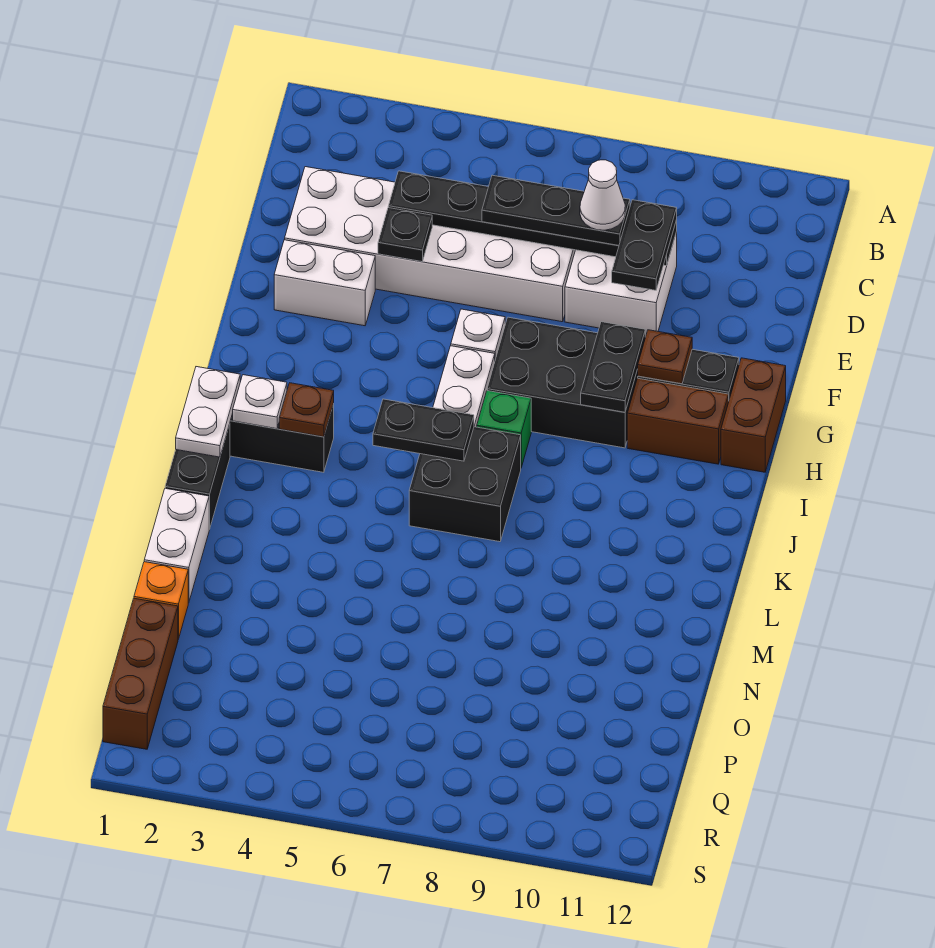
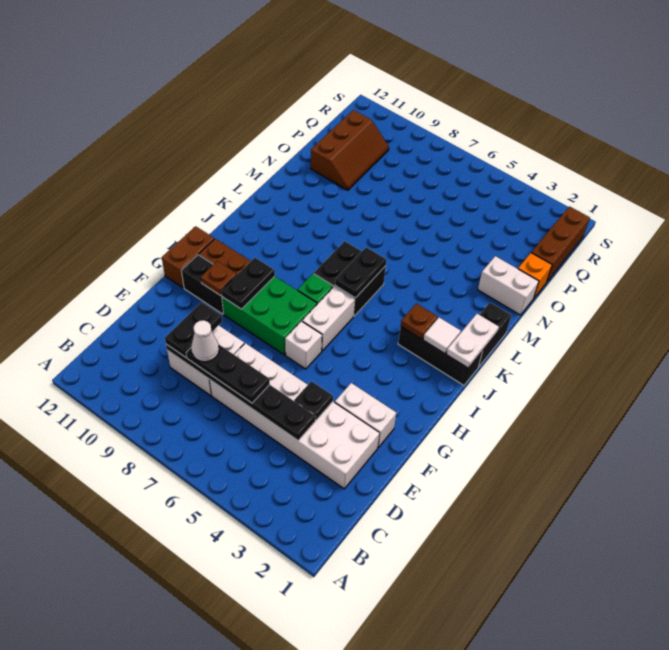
black brick G7:H9 level 1 -> green brick G7:H9 level 1
white plate J2 level 2 -> white tile J2 level 2
black plate J5:J6 level 2 -> black plate J6:K6 level 2
white brick M1:N1 level 1 -> white brick N1:N2 level 1
none -> brown slope O10:Q11 level 1 top 11

